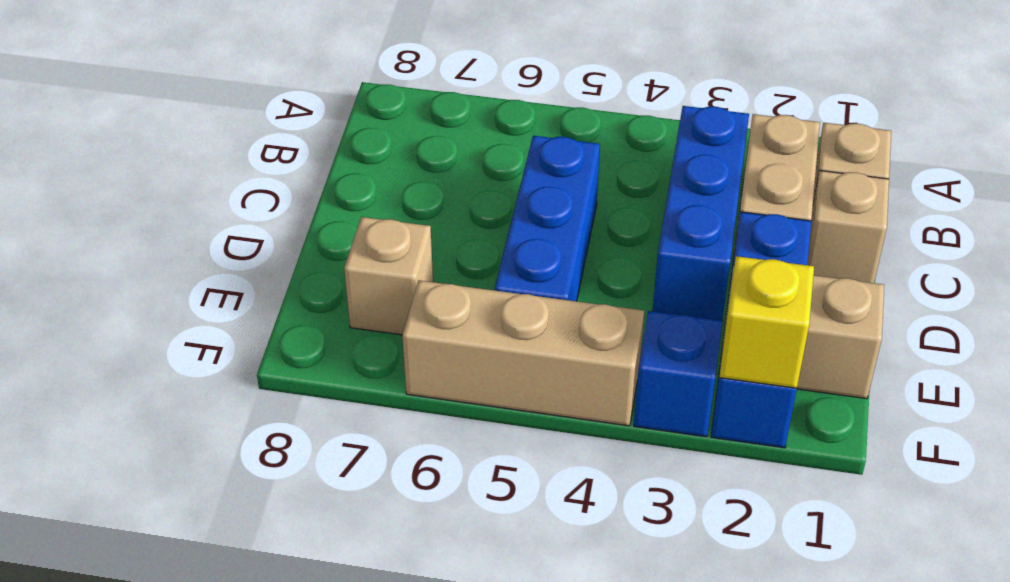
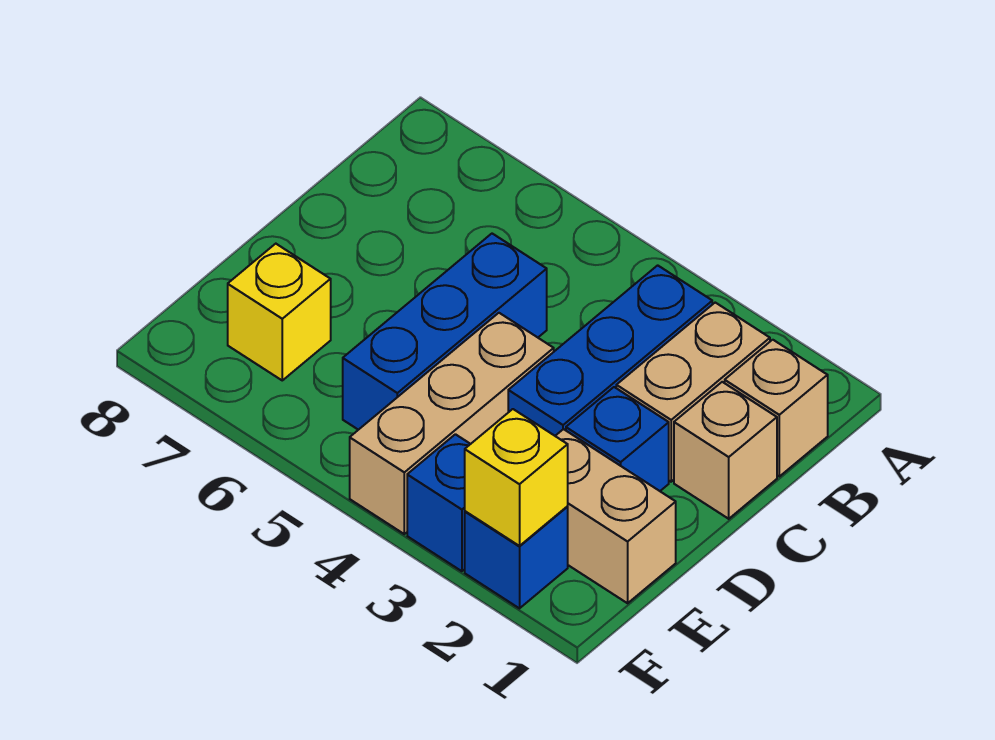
tan brick E7 level 1 -> yellow brick E7 level 1
tan brick F4:F6 level 1 -> tan brick D4:F4 level 1

